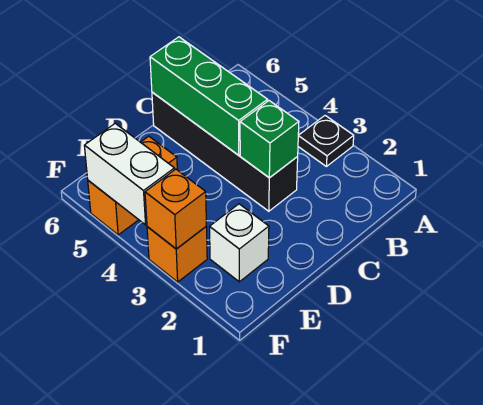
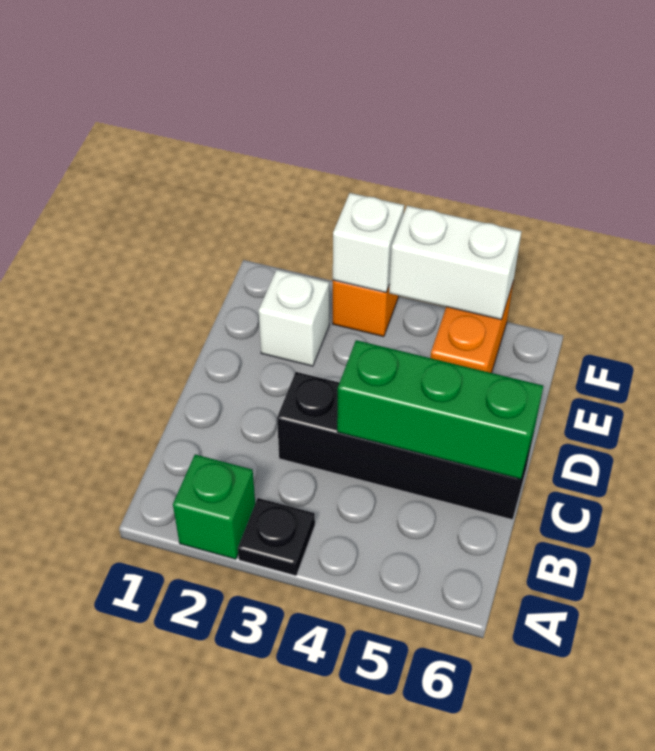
green brick C3 level 2 -> green brick A2 level 1
orange brick F3 level 2 -> white brick F3 level 2

